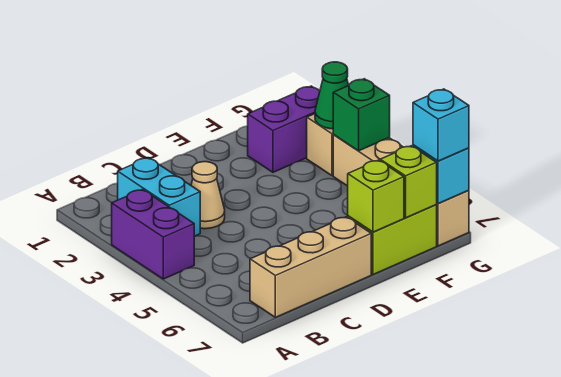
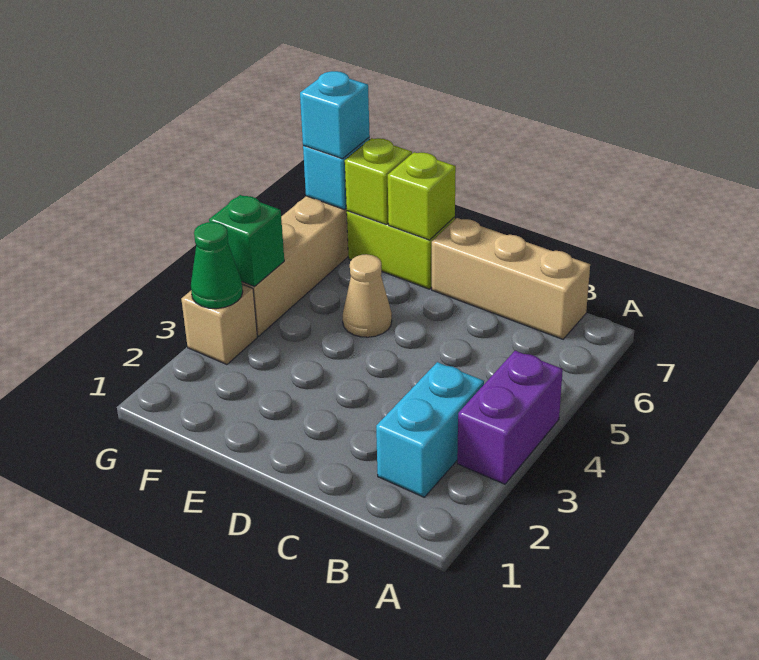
tan cone C3 level 1 -> tan cone E5 level 1
purple brick F2:G2 level 1 -> none

